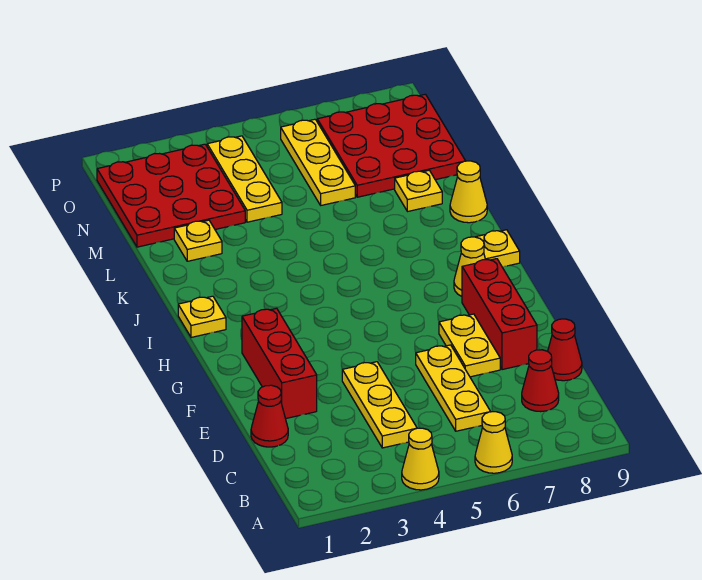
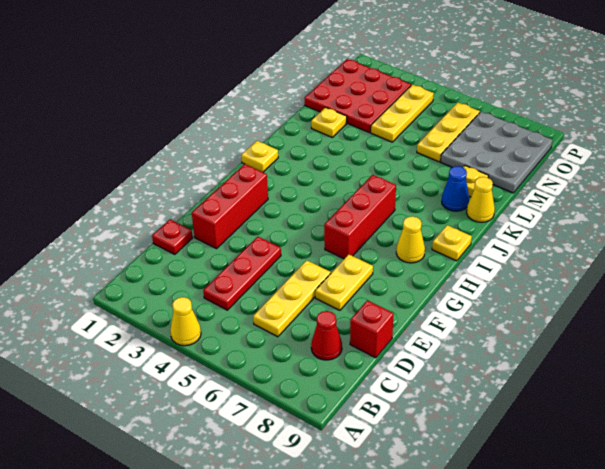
yellow cone A6 level 1 -> none
yellow plate C4:E4 level 1 -> red plate C4:E4 level 1
red cone D1 level 1 -> red plate D1 level 1
red cone D9 level 1 -> red brick D9 level 1
red brick E8:G8 level 1 -> red brick G6:I6 level 1
none -> blue cone K8 level 1
red plate M7:O9 level 1 -> grey plate M7:O9 level 1

